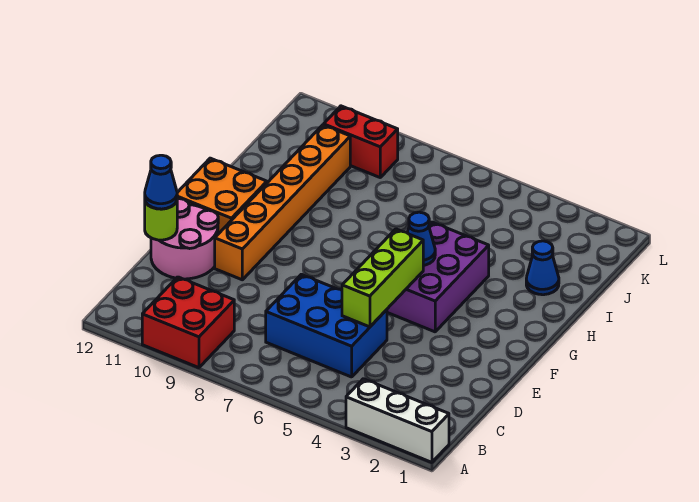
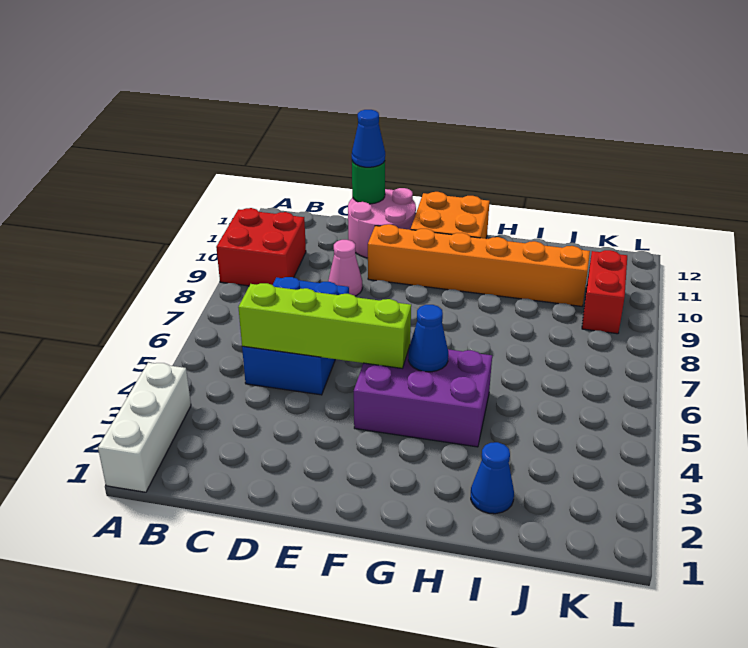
lime brick D5:F5 level 2 -> lime brick C5:F5 level 2
none -> pink cone D9 level 1
lime round brick D12 level 2 -> green round brick D12 level 2

